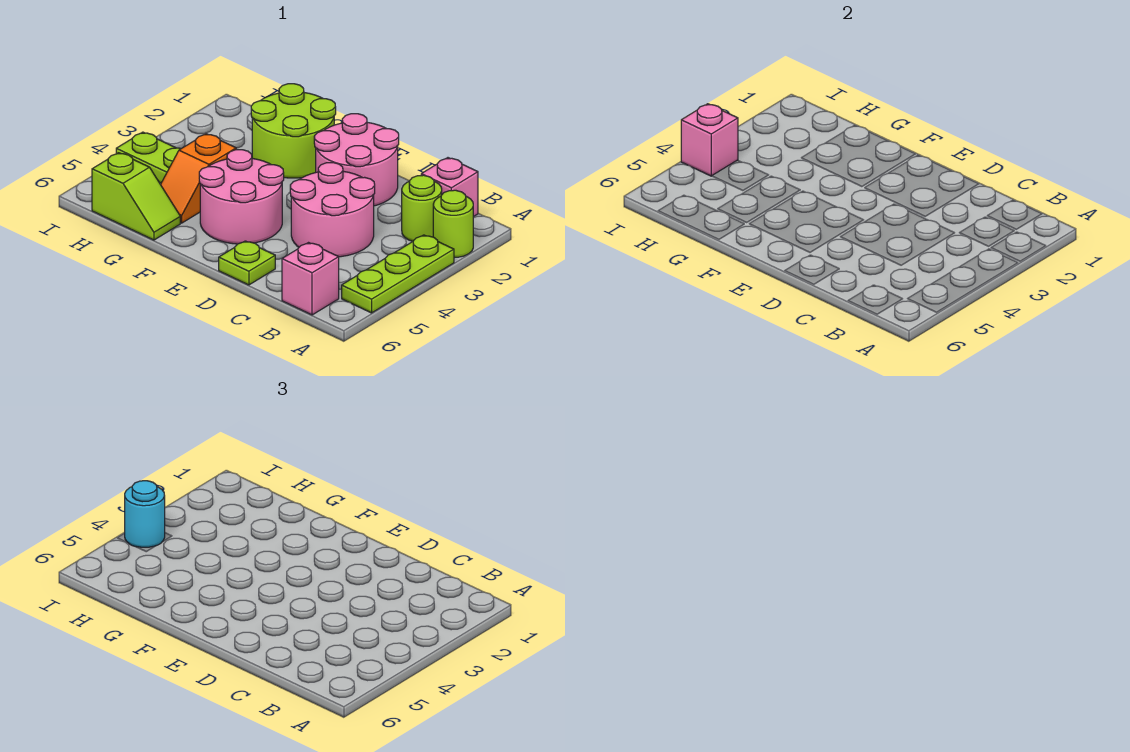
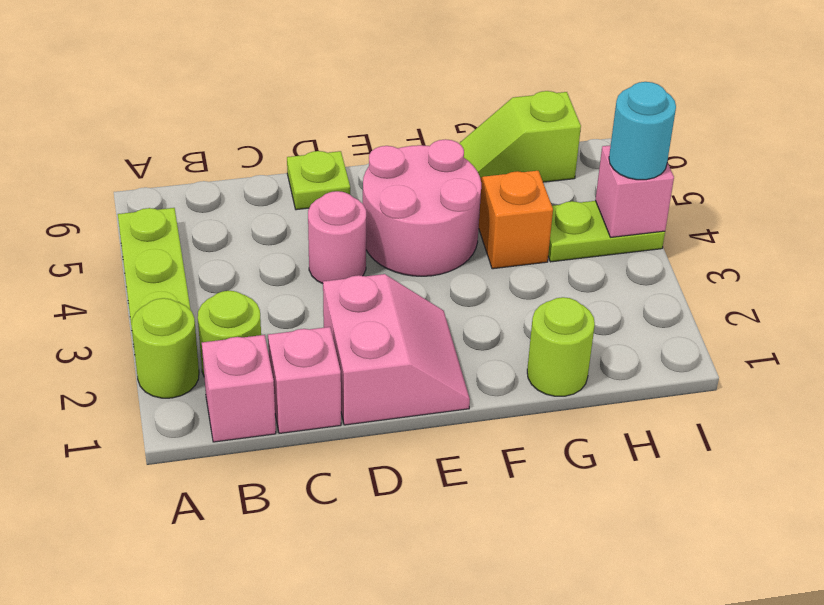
pink brick B6 level 1 -> pink brick C1 level 1
pink round brick C3:D4 level 1 -> pink round brick D4 level 1
pink round brick D1:E2 level 1 -> pink slope D1:E2 level 1 top D
lime round brick F1:G2 level 1 -> lime round brick G1 level 1

